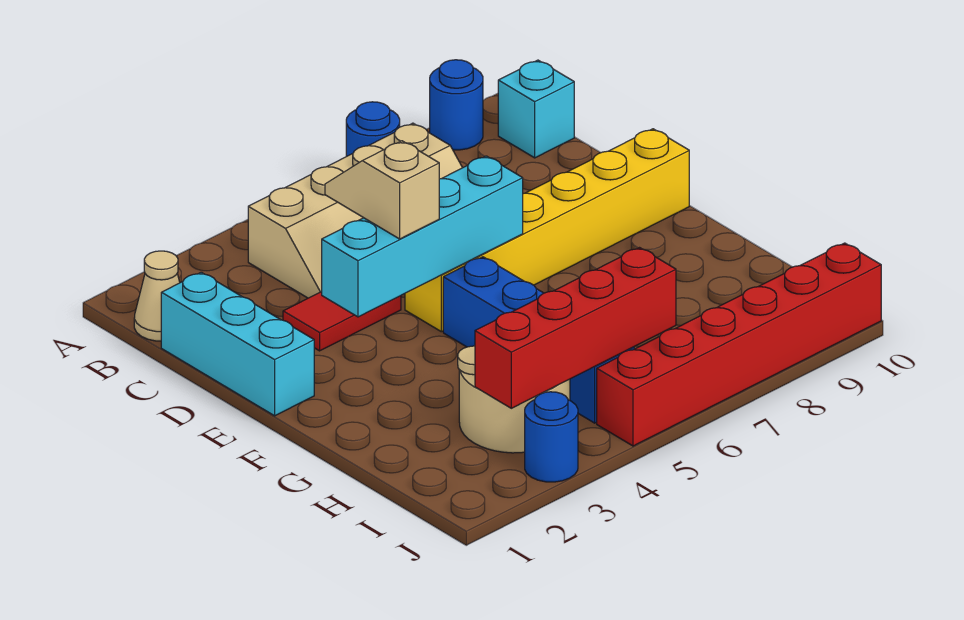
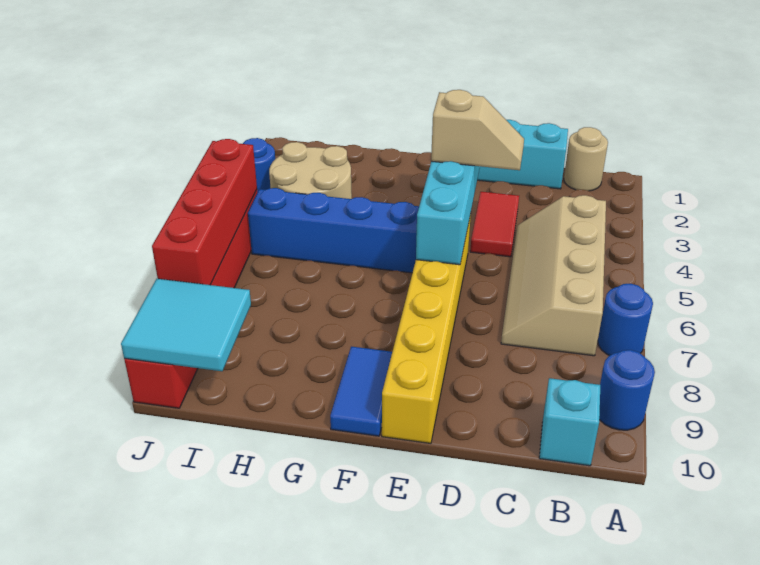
tan cone B1 level 1 -> tan round brick B1 level 1
none -> blue tile F9:F10 level 1
red brick I3:I6 level 2 -> red brick J5:J8 level 2
none -> cyan tile I9:J10 level 2

